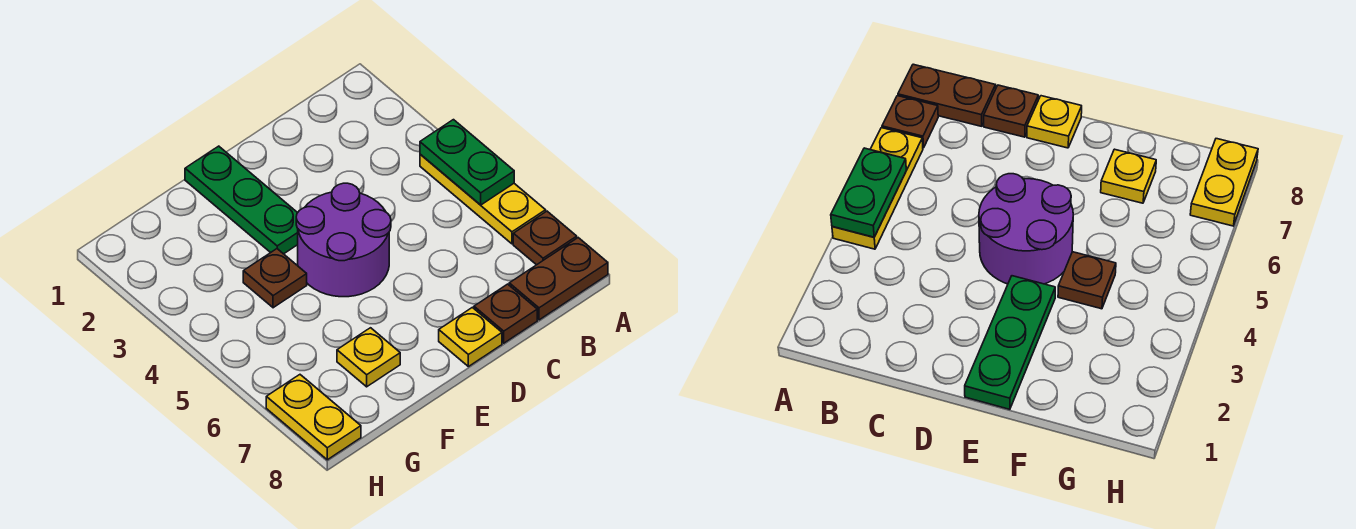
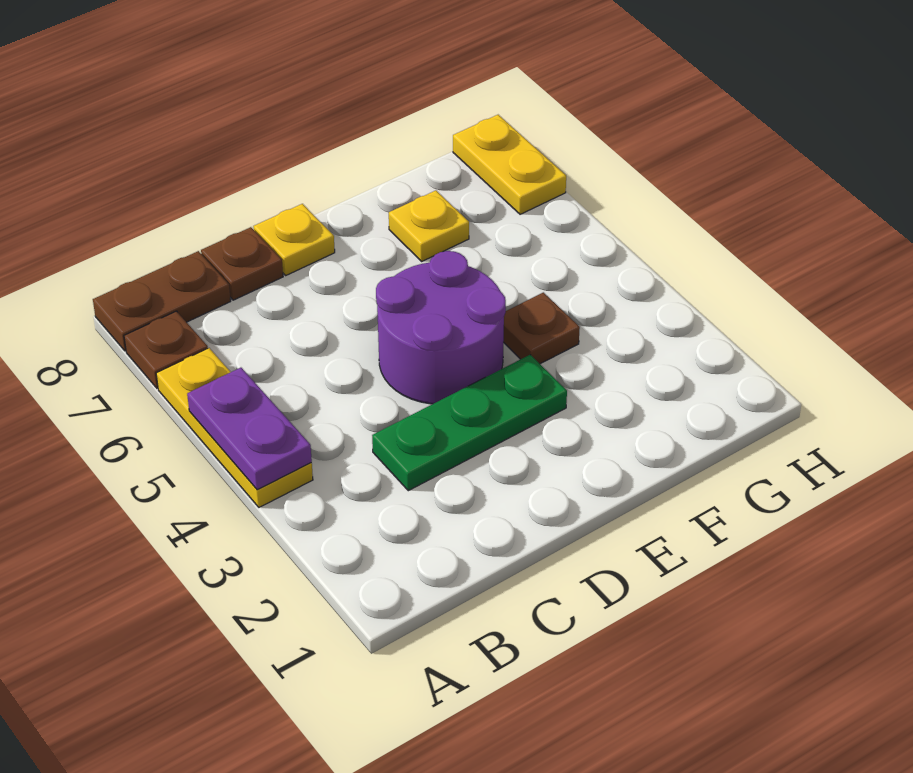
green plate A4:A5 level 2 -> purple plate A4:A5 level 2
green plate E1:E3 level 1 -> green plate C3:E3 level 1

